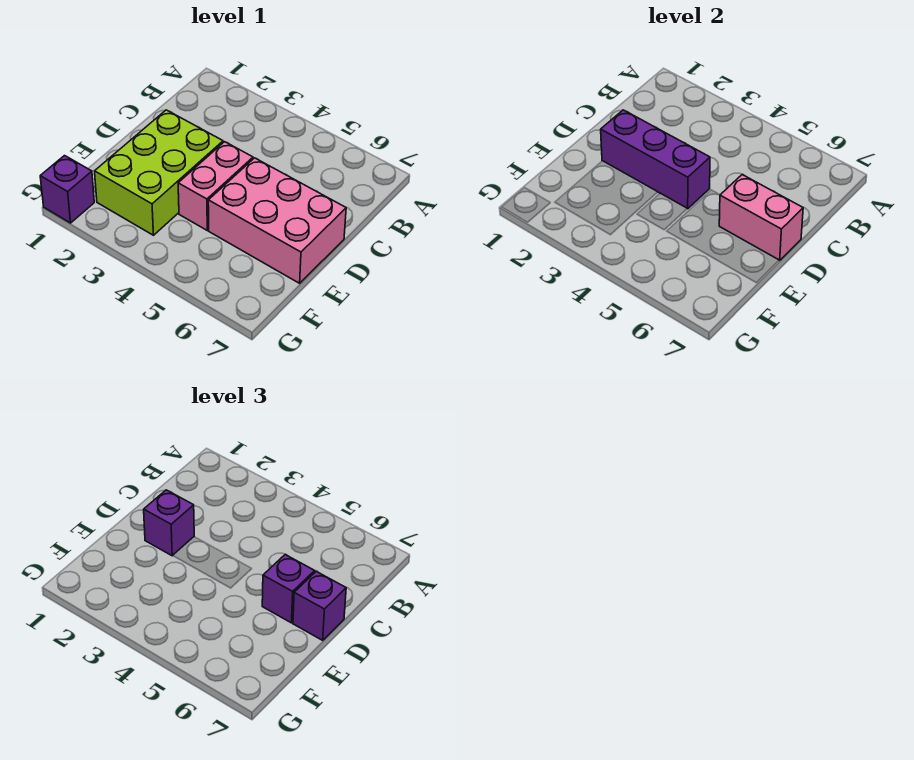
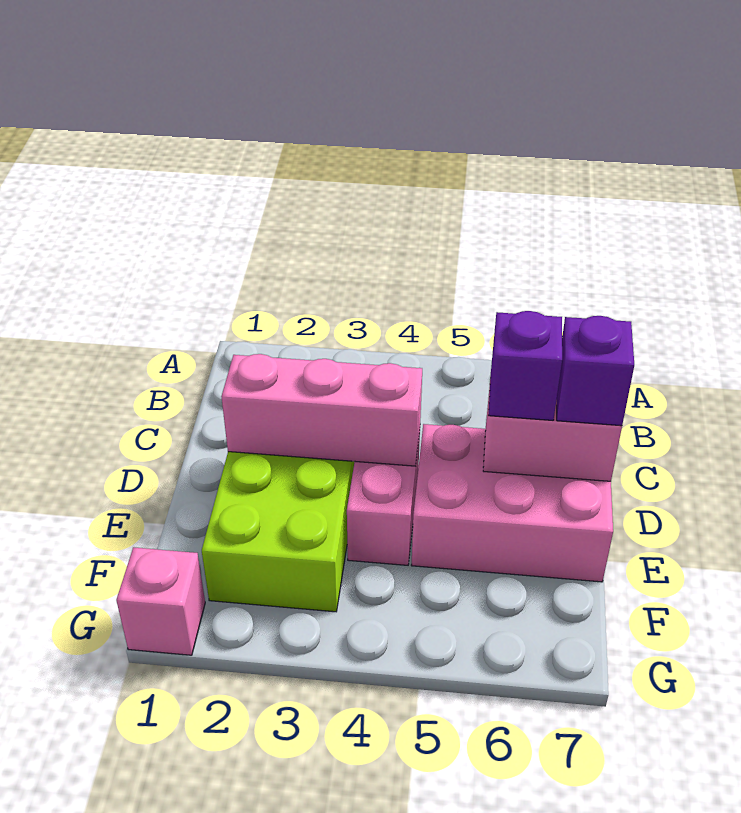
purple brick D2:D4 level 2 -> pink brick D2:D4 level 2
purple brick D2 level 3 -> none
purple brick G1 level 1 -> pink brick G1 level 1

